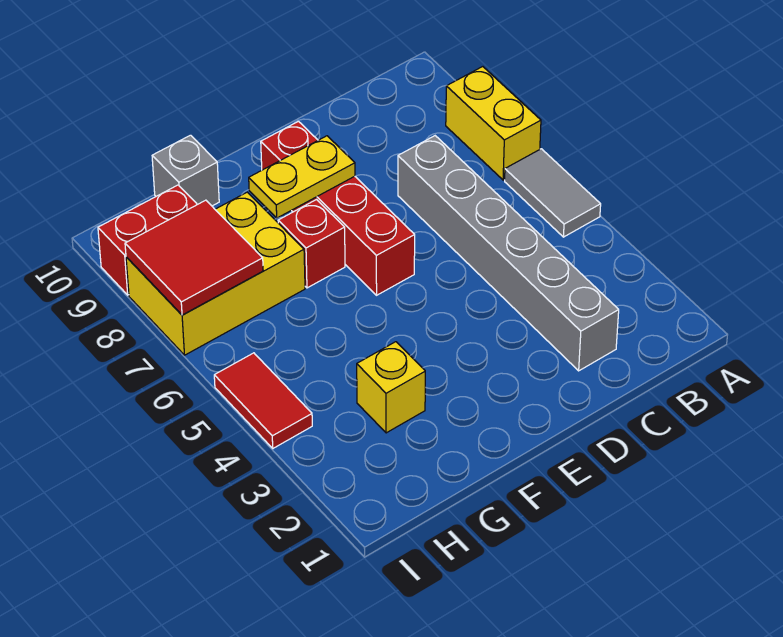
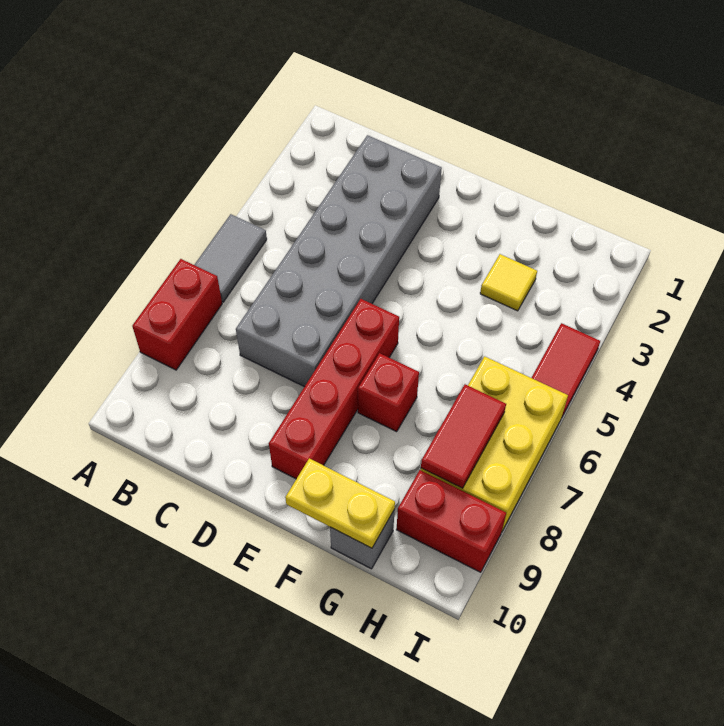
yellow brick A7:A8 level 1 -> red brick A7:A8 level 1
grey brick C2:C7 level 1 -> grey brick C2:D7 level 1
yellow plate E8:F8 level 2 -> yellow plate F10:G10 level 2
yellow brick G3 level 1 -> yellow tile G3 level 1
yellow brick G7:I8 level 1 -> yellow brick H6:I8 level 1
red tile H7:I8 level 2 -> red tile H7:H8 level 2

